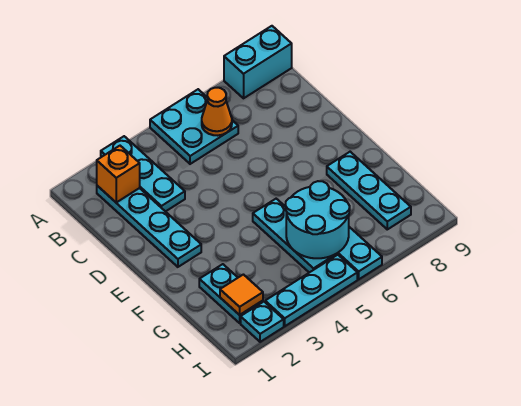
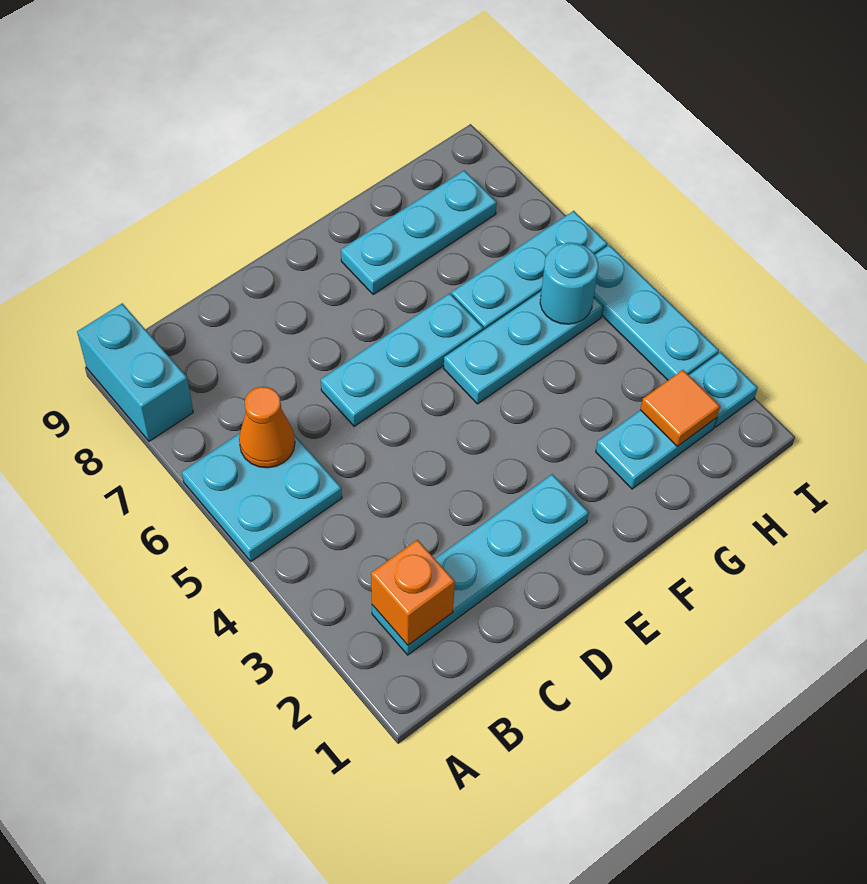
cyan plate A3:C3 level 1 -> cyan plate D6:F6 level 1
cyan round brick G5:H6 level 2 -> cyan round brick H5 level 2

